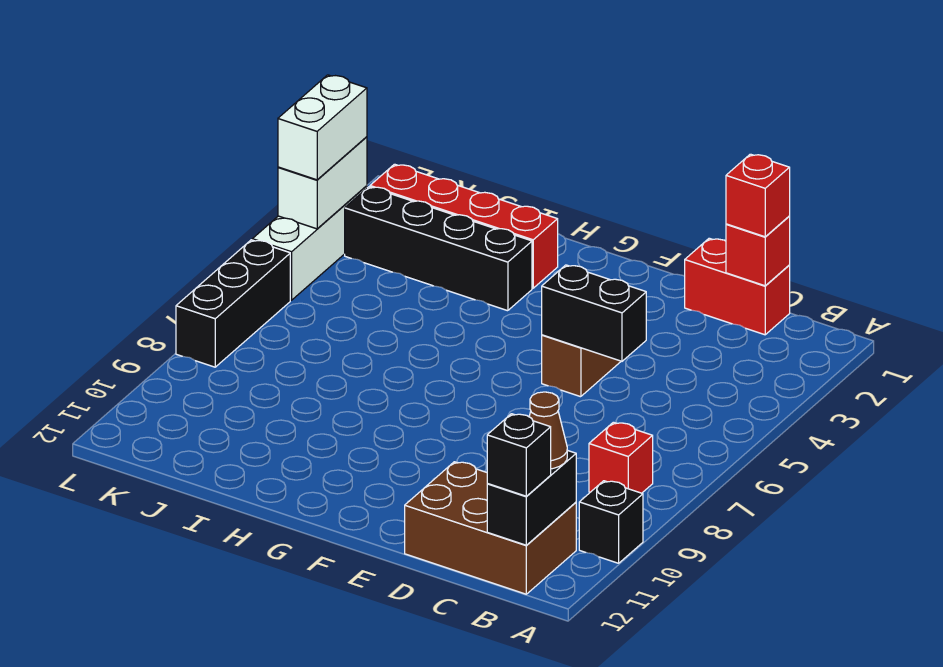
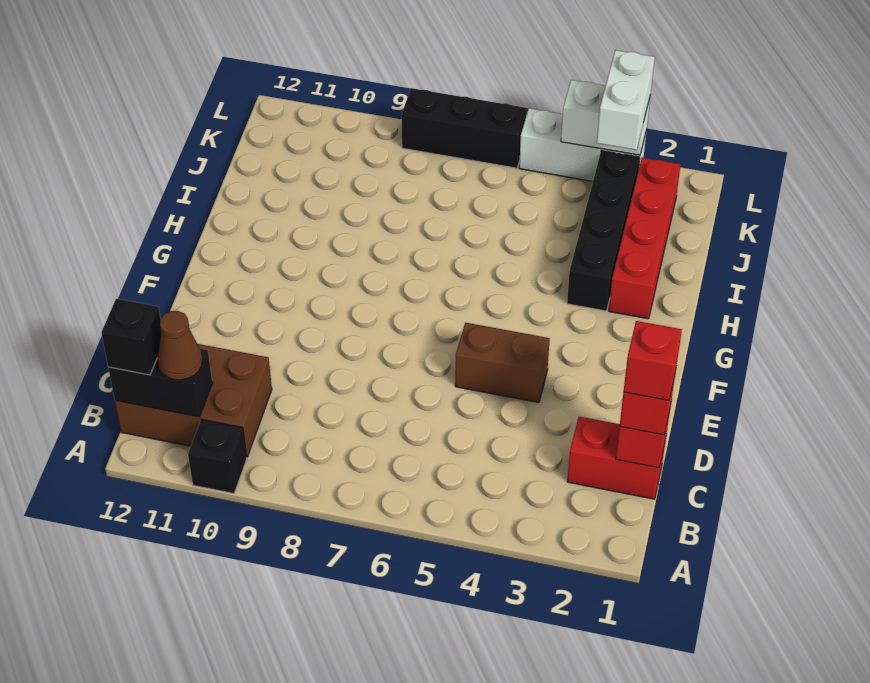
red brick B8 level 1 -> red brick C1 level 4
brown brick B11:D12 level 1 -> brown brick B10:C12 level 1
red brick C1:D1 level 1 -> red brick C1:C2 level 1
black brick D5:E5 level 2 -> none
white brick L3:L4 level 3 -> white brick K3:L3 level 3

